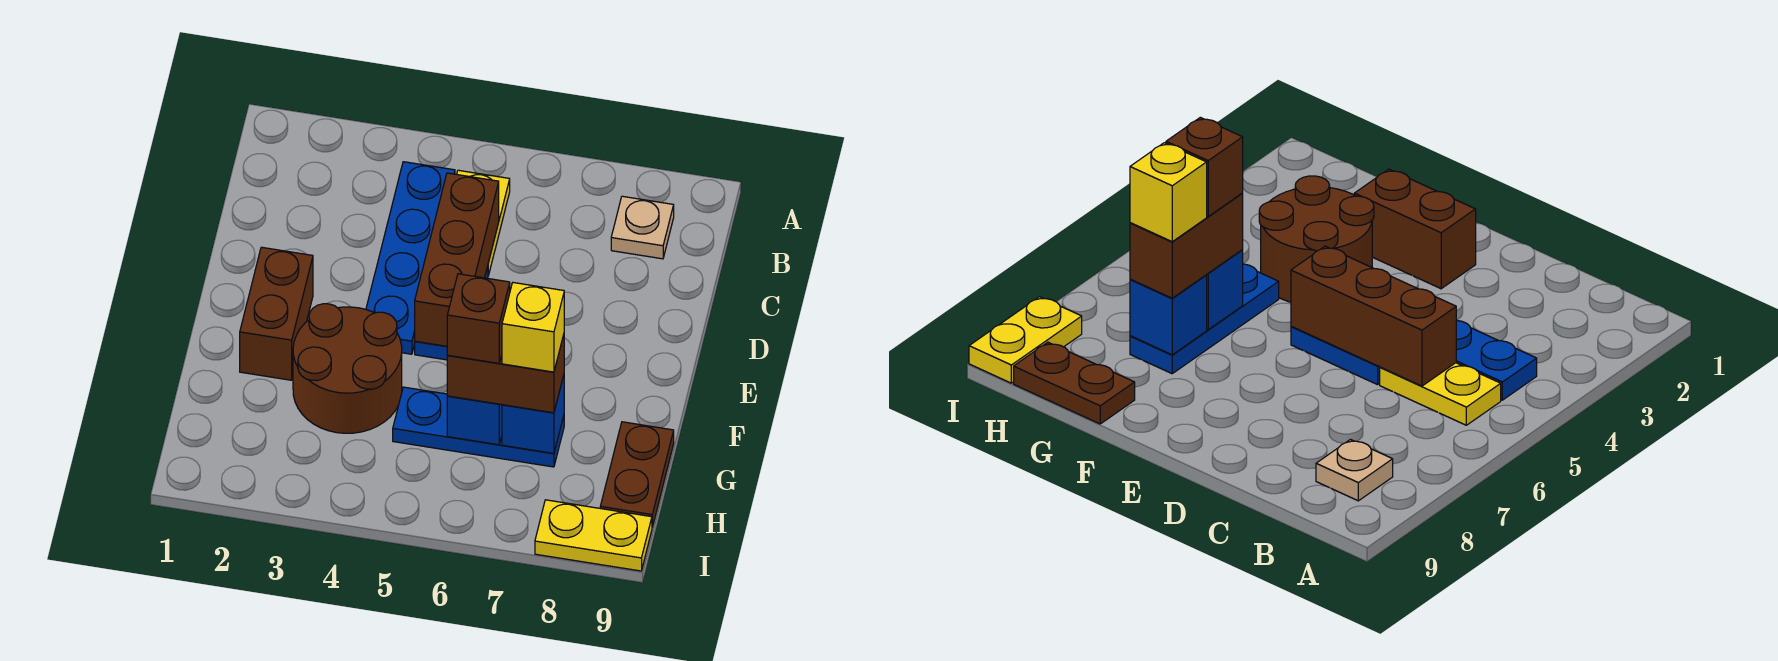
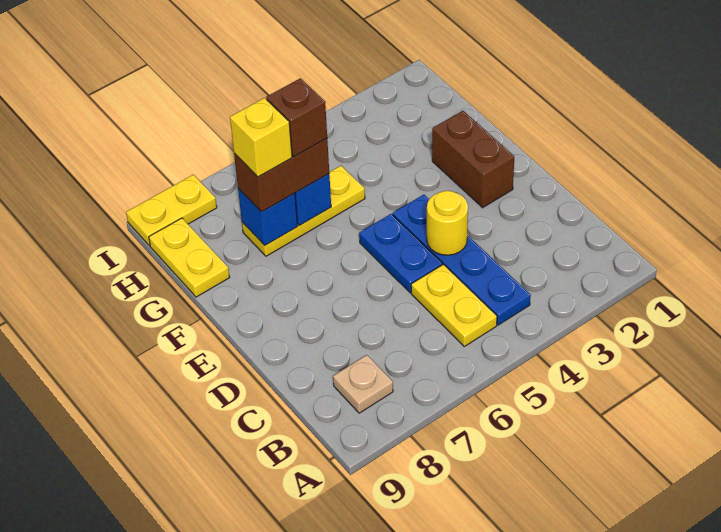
brown brick C5:E5 level 2 -> none
none -> yellow round brick D4 level 2
brown round brick F3:G4 level 1 -> none
blue plate G5:G7 level 1 -> yellow plate G5:G7 level 1
brown plate G9:H9 level 1 -> yellow plate G9:H9 level 1

